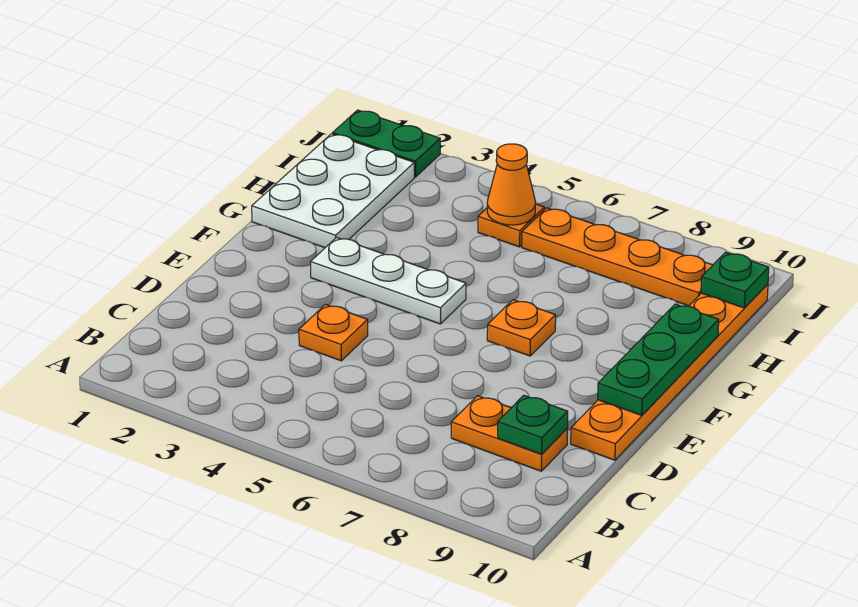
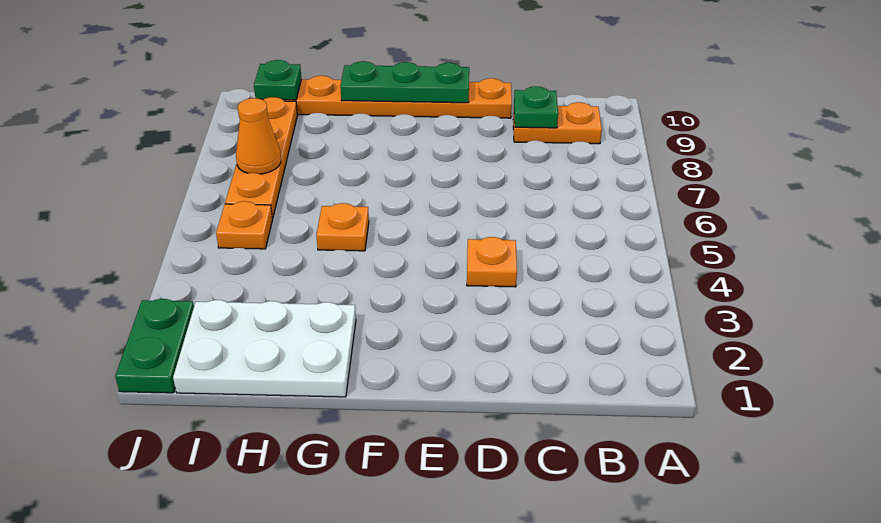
orange plate C8:C9 level 1 -> orange plate B9:C9 level 1
white plate F3:F5 level 1 -> none
orange plate F7 level 1 -> orange plate G5 level 1
orange cone I5 level 2 -> orange cone I7 level 2

